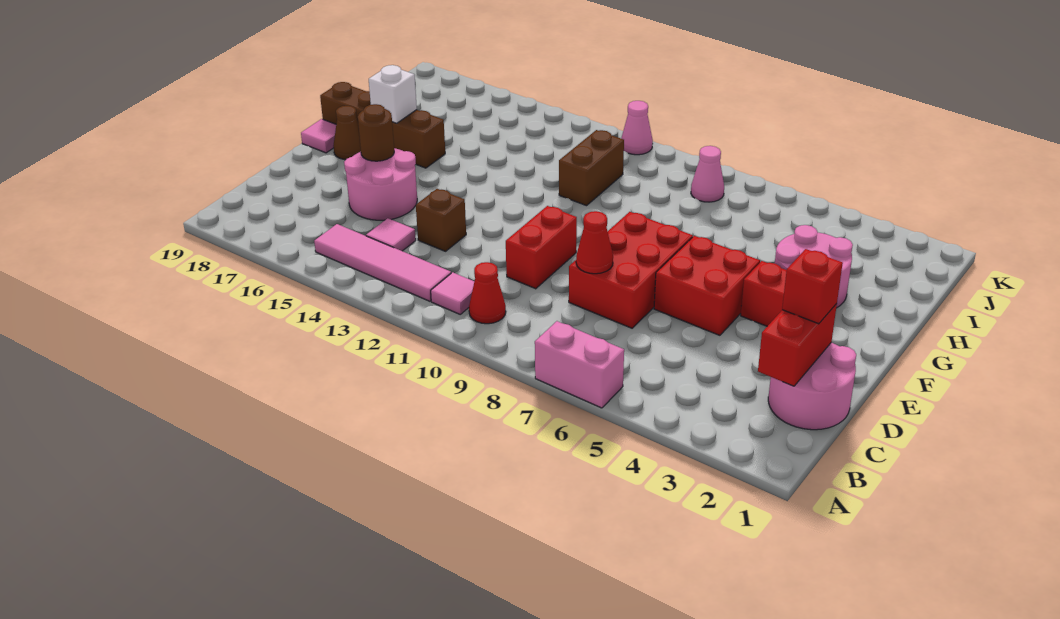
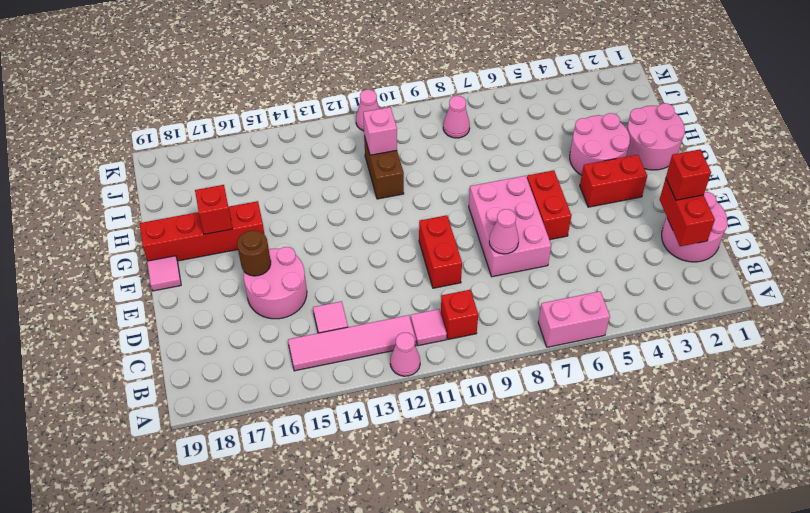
none -> pink cone A12 level 1
red cone B10 level 1 -> red brick B10 level 1
red brick D7:F8 level 1 -> pink brick D7:F8 level 1
red cone D8 level 2 -> pink cone D8 level 2
brown brick D13 level 1 -> none
red brick E5:F6 level 1 -> red brick E6:F6 level 1
brown cone F18 level 1 -> none
none -> pink round brick G1:H2 level 1
brown brick G16:G19 level 1 -> red brick G16:G19 level 1
white brick G17 level 2 -> red brick G17 level 2
none -> pink brick I11 level 2

